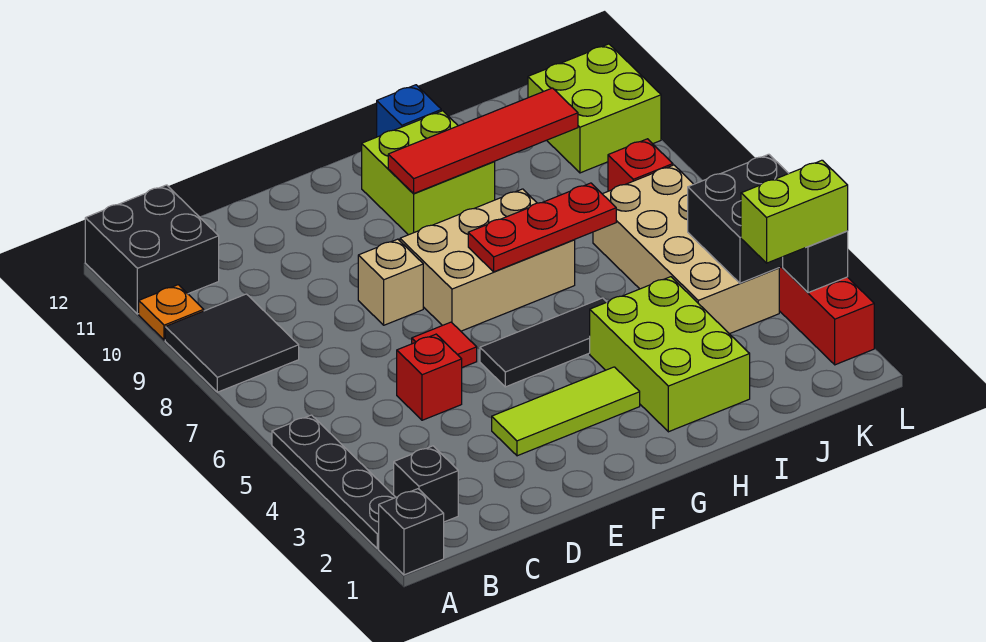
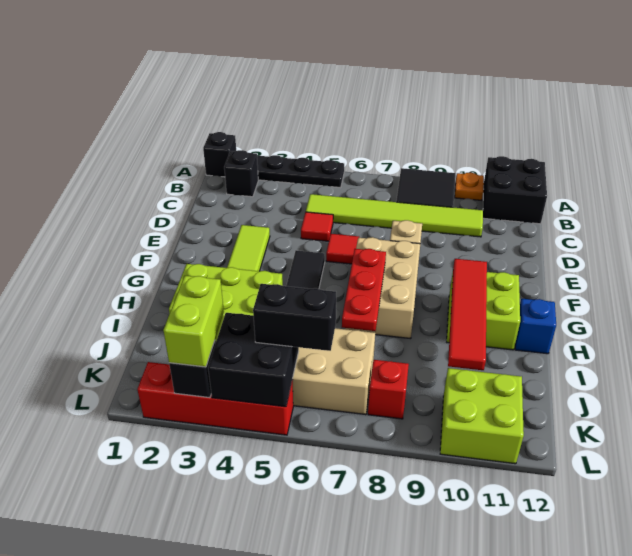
none -> lime tile C5:C10 level 1
red brick D5 level 1 -> red tile D5 level 1
none -> black brick K5:K6 level 3

